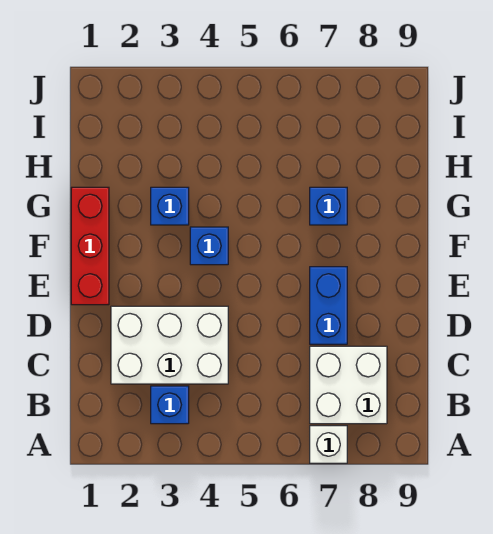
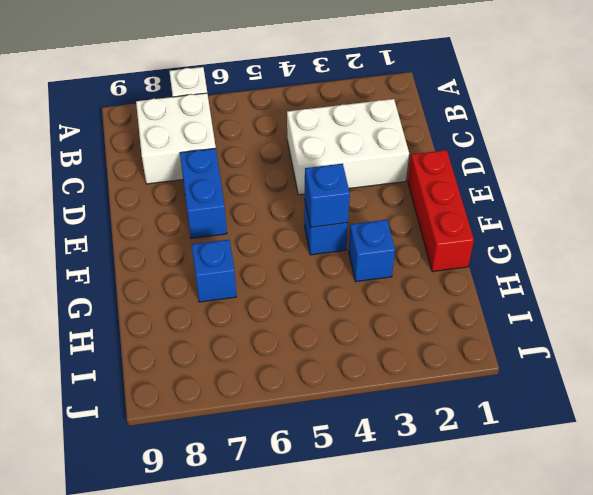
blue brick B3 level 1 -> blue brick F4 level 2

